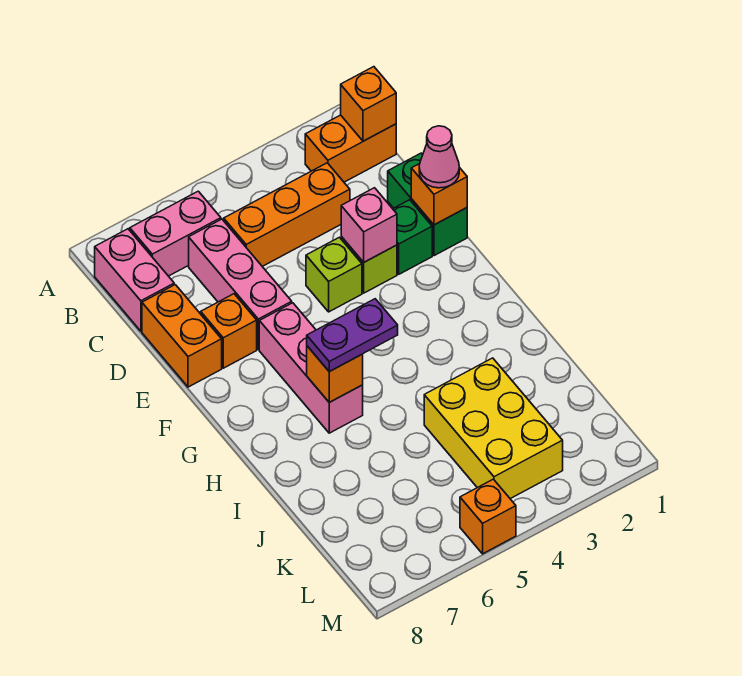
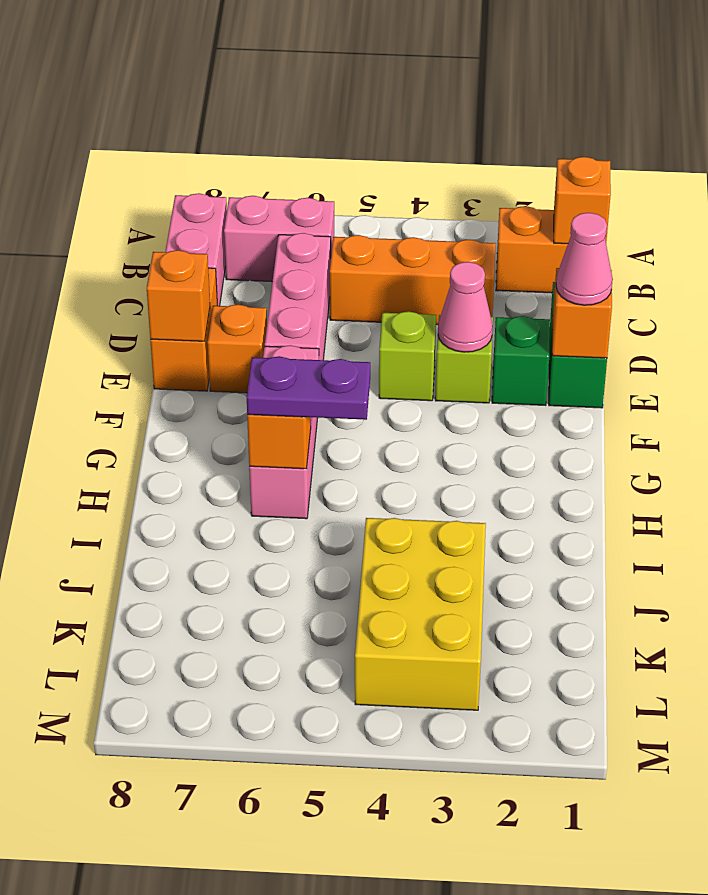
pink brick E3 level 2 -> pink cone E3 level 2
orange brick M5 level 1 -> orange brick E8 level 2

